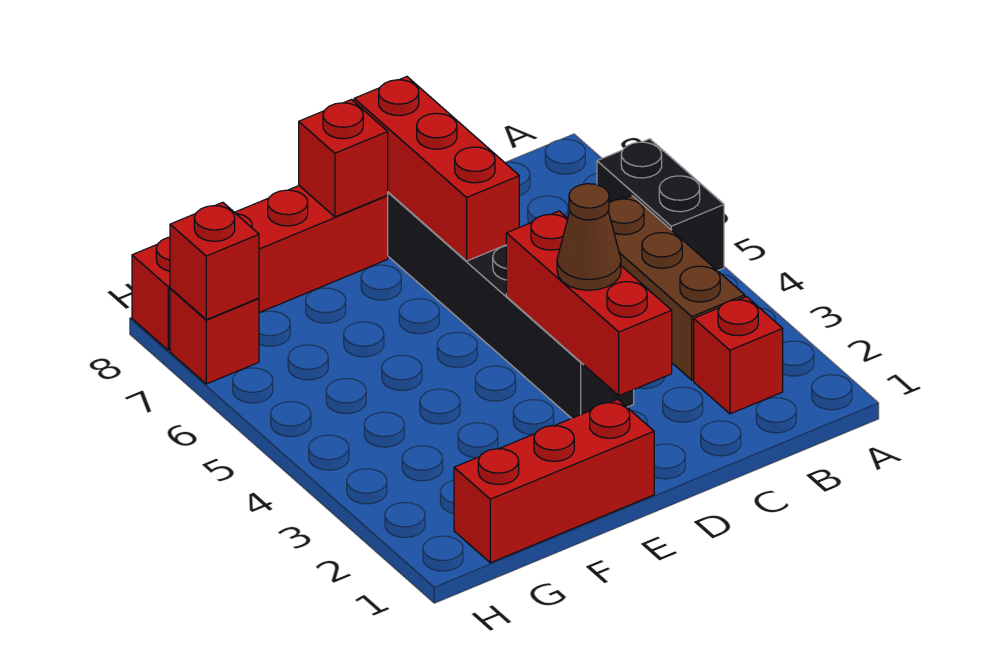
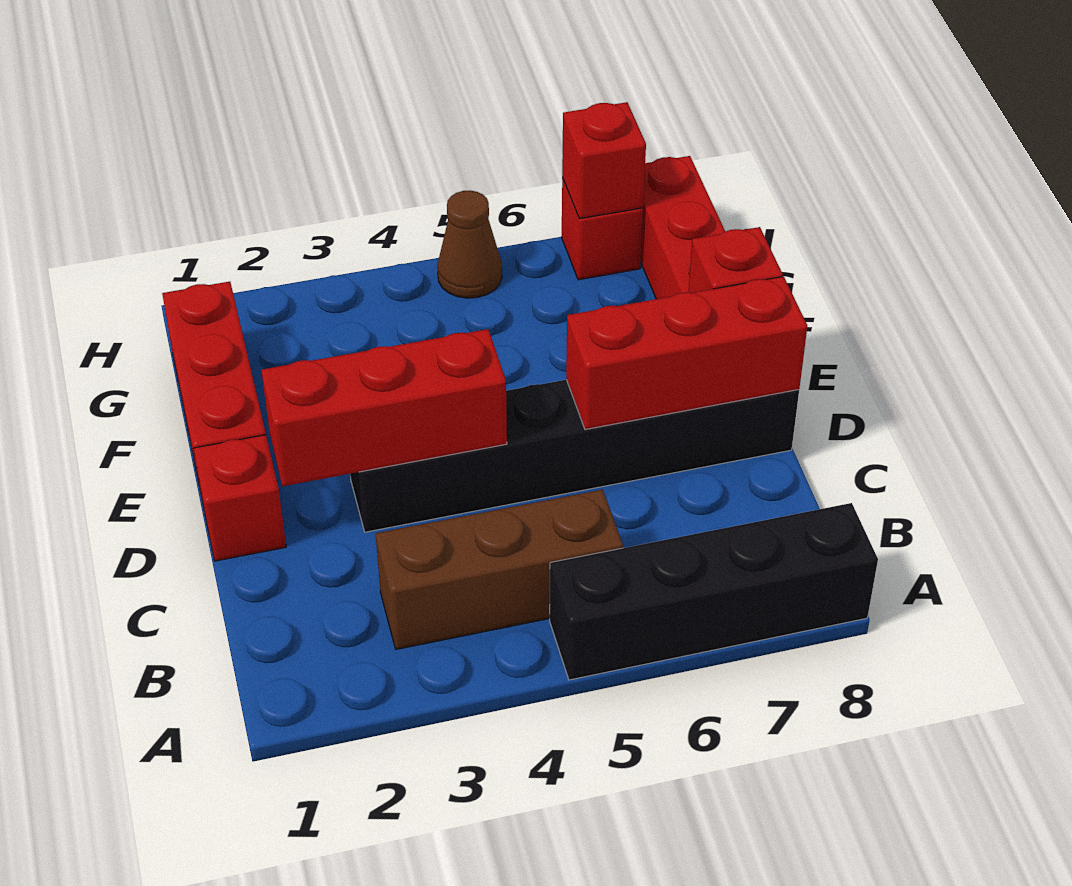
black brick A5:A6 level 1 -> black brick A5:A8 level 1
red brick B2 level 1 -> red brick D1 level 1
brown cone D3 level 3 -> brown cone H5 level 1

